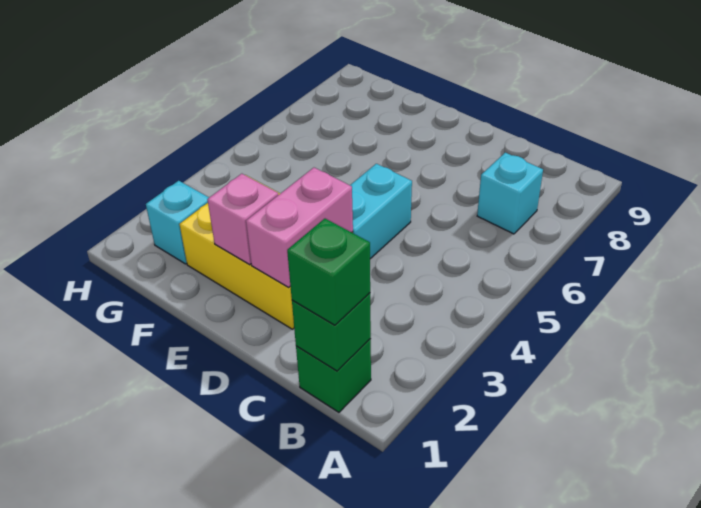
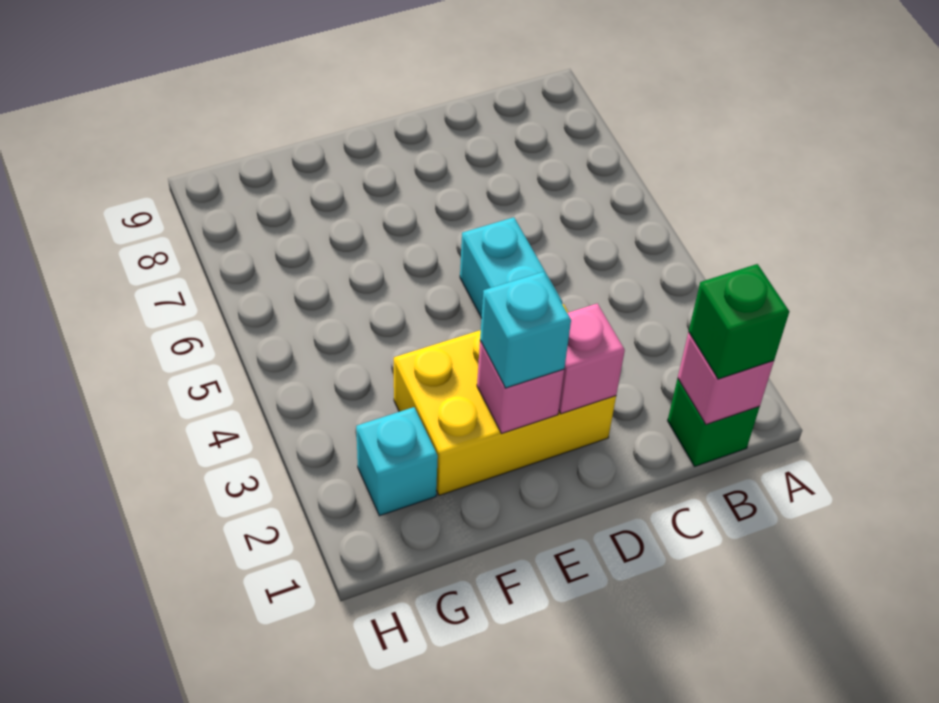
green brick B1 level 2 -> pink brick B1 level 2
cyan brick B7 level 1 -> cyan brick E2 level 3
pink brick D2:D3 level 2 -> pink brick D2 level 2

